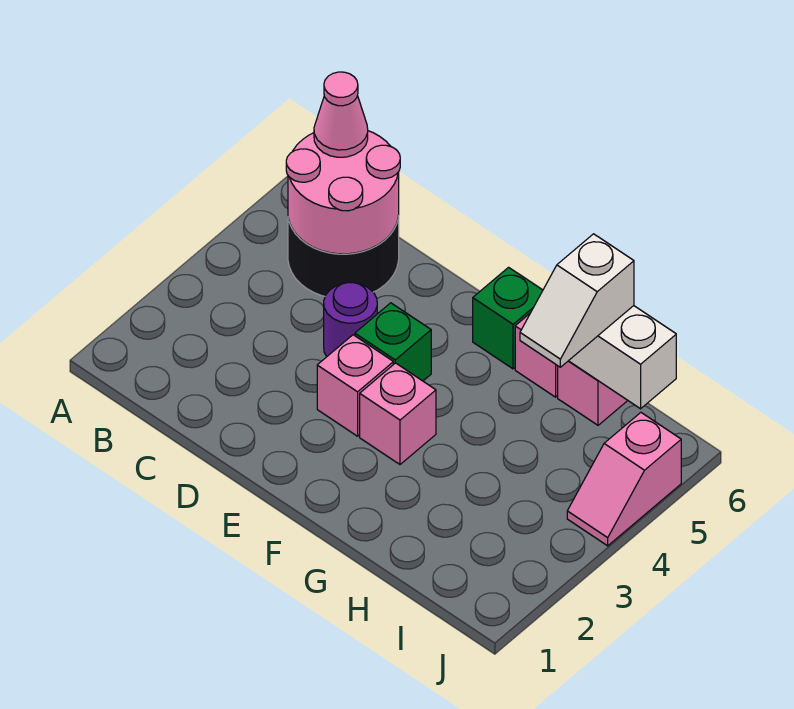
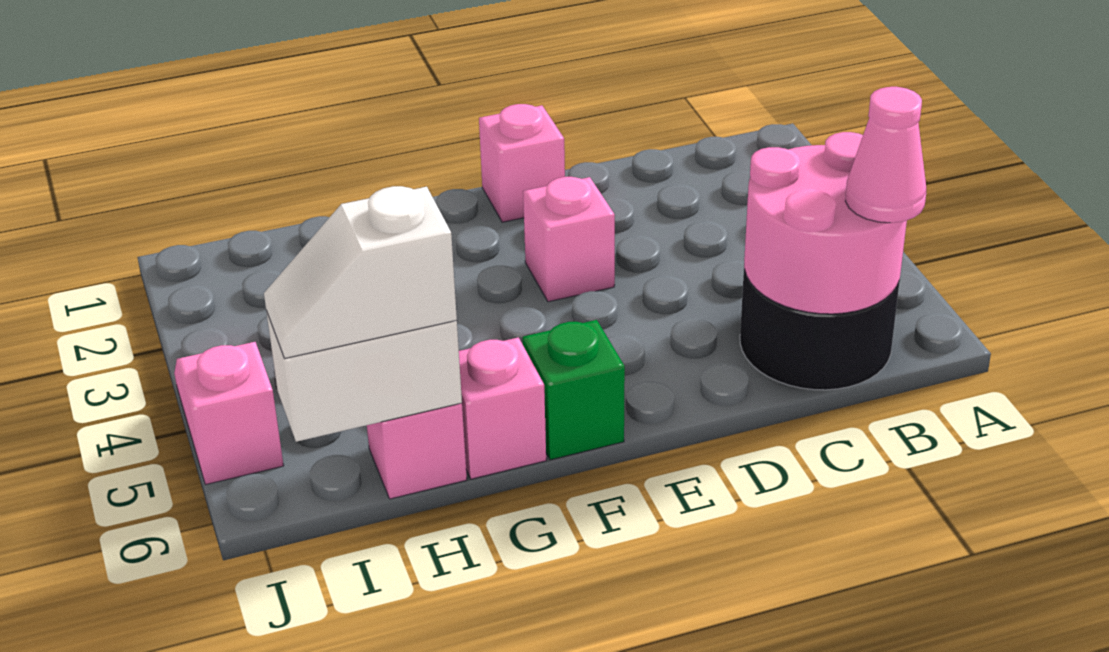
purple round brick D4 level 1 -> none
green brick E4 level 1 -> none
pink brick F3 level 1 -> pink brick E1 level 1
white slope H5:H6 level 3 top 6 -> white slope H6:I6 level 3 top H

